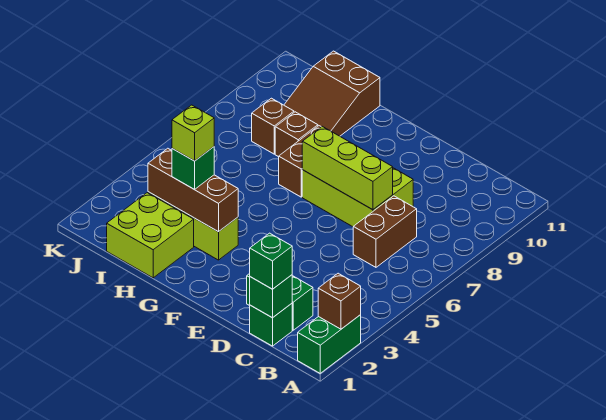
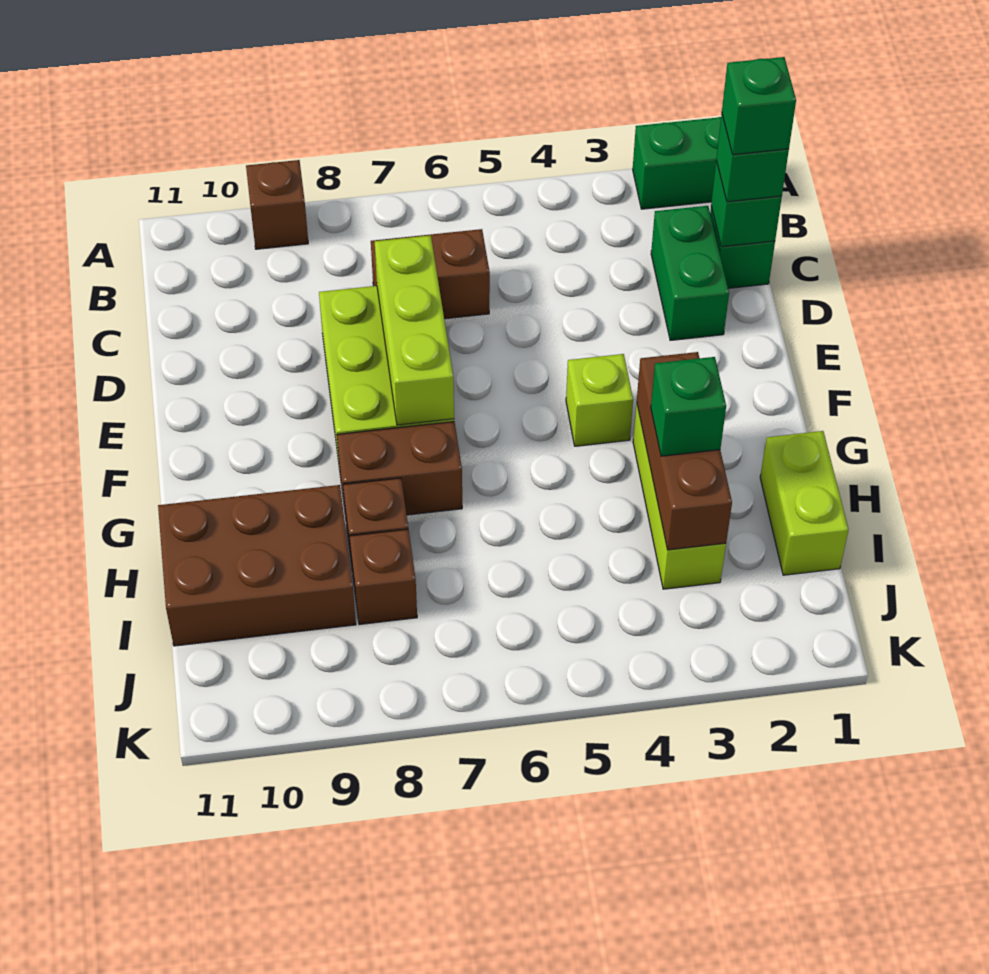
brown brick A2 level 2 -> brown brick A9 level 1
none -> green brick C1 level 4
lime brick H1:I2 level 1 -> lime brick H1:I1 level 1
lime brick H3 level 4 -> lime brick F4 level 1
brown slope H9:I11 level 1 top 11 -> brown brick H9:I11 level 1

